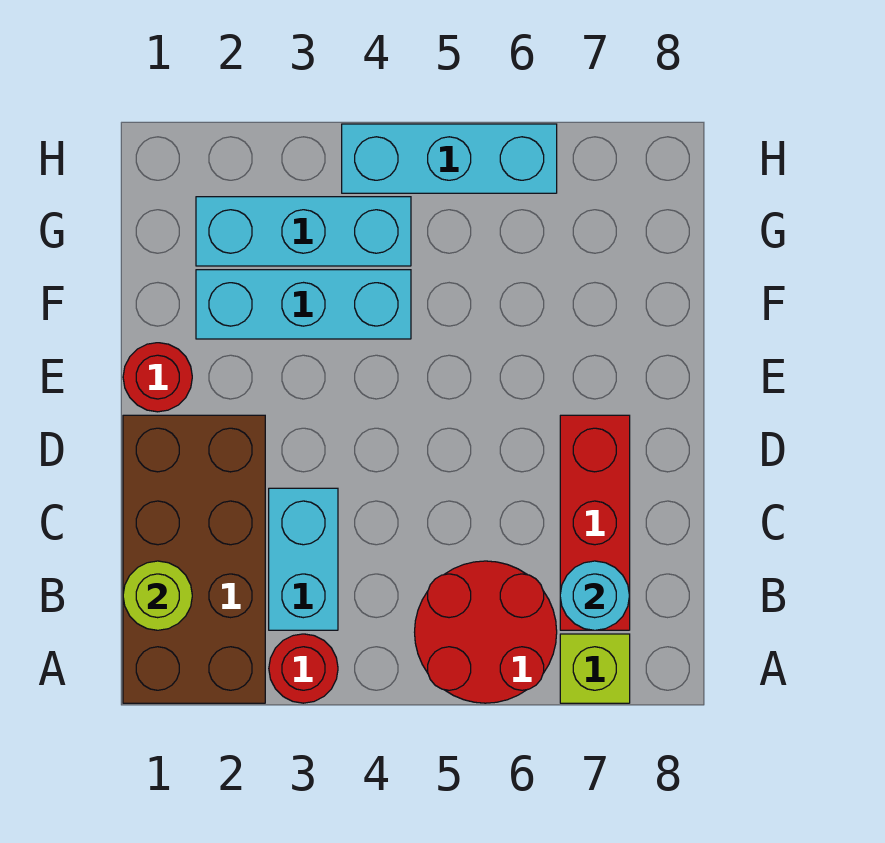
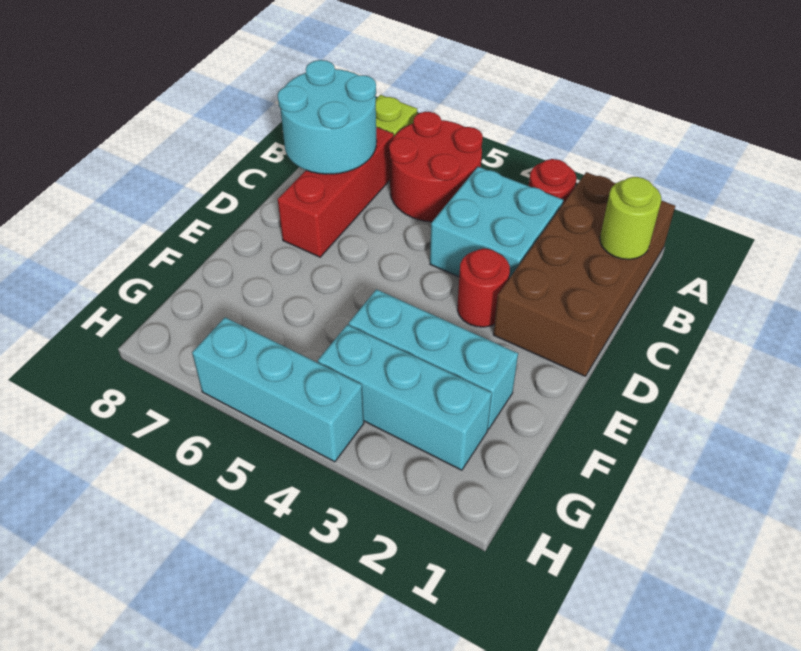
cyan brick B3:C3 level 1 -> cyan brick B3:C4 level 1
cyan round brick B7 level 2 -> cyan round brick B7:C8 level 2
red round brick E1 level 1 -> red round brick D3 level 1

